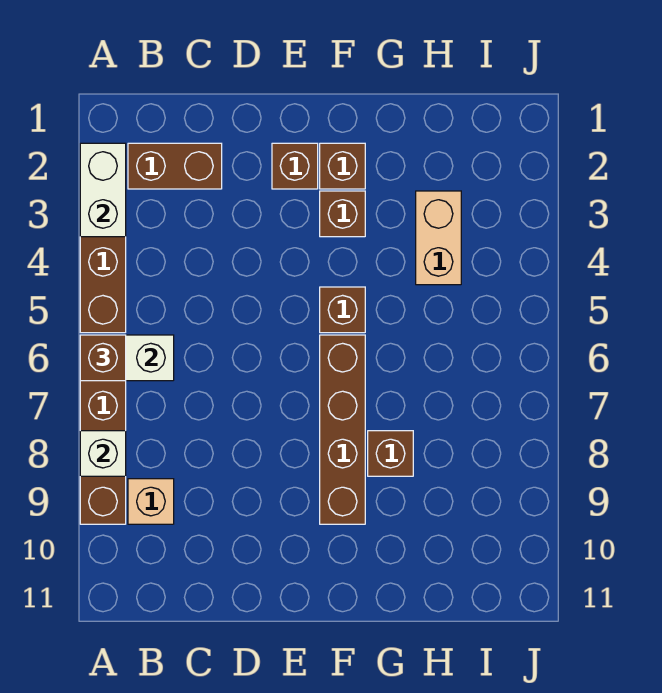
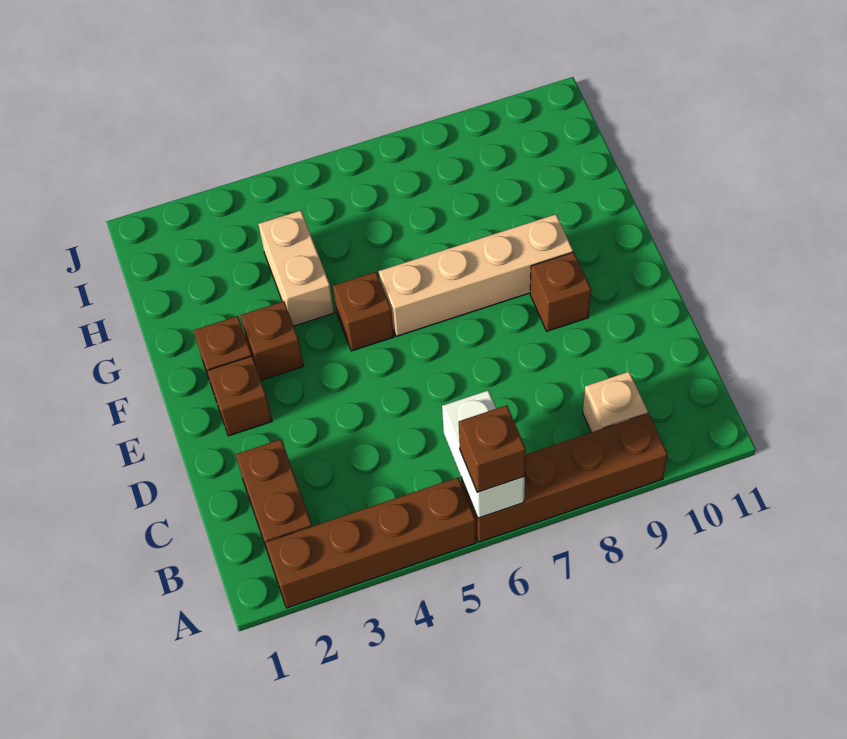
white brick A2:A3 level 2 -> none
white brick A8 level 2 -> none
brown brick F6:F9 level 1 -> tan brick F6:F9 level 1
brown brick G8 level 1 -> brown brick E9 level 1
tan brick H3:H4 level 1 -> tan brick G4:H4 level 1

